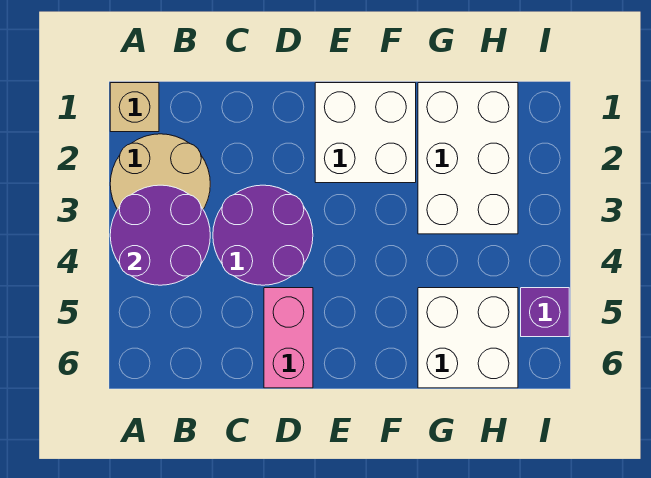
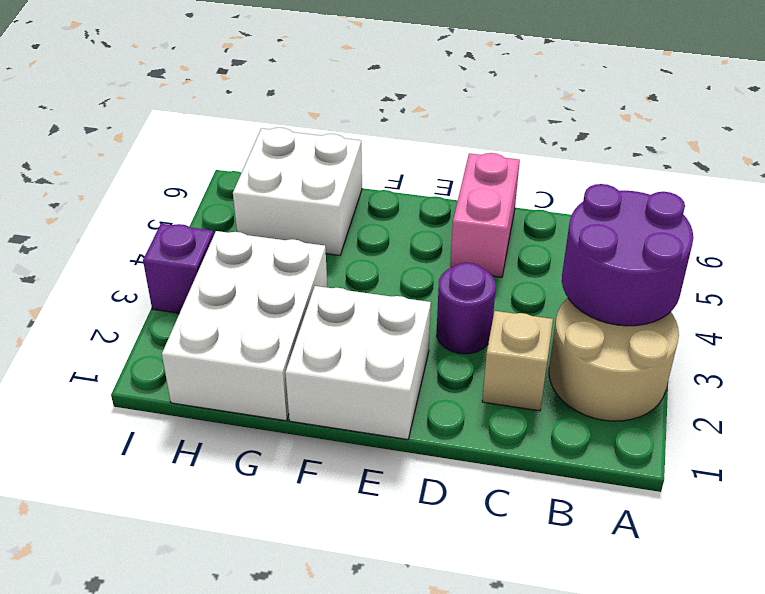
tan brick A1 level 1 -> tan brick C2 level 1
purple round brick C3:D4 level 1 -> purple round brick D3 level 1
purple brick I5 level 1 -> purple brick I3 level 1

